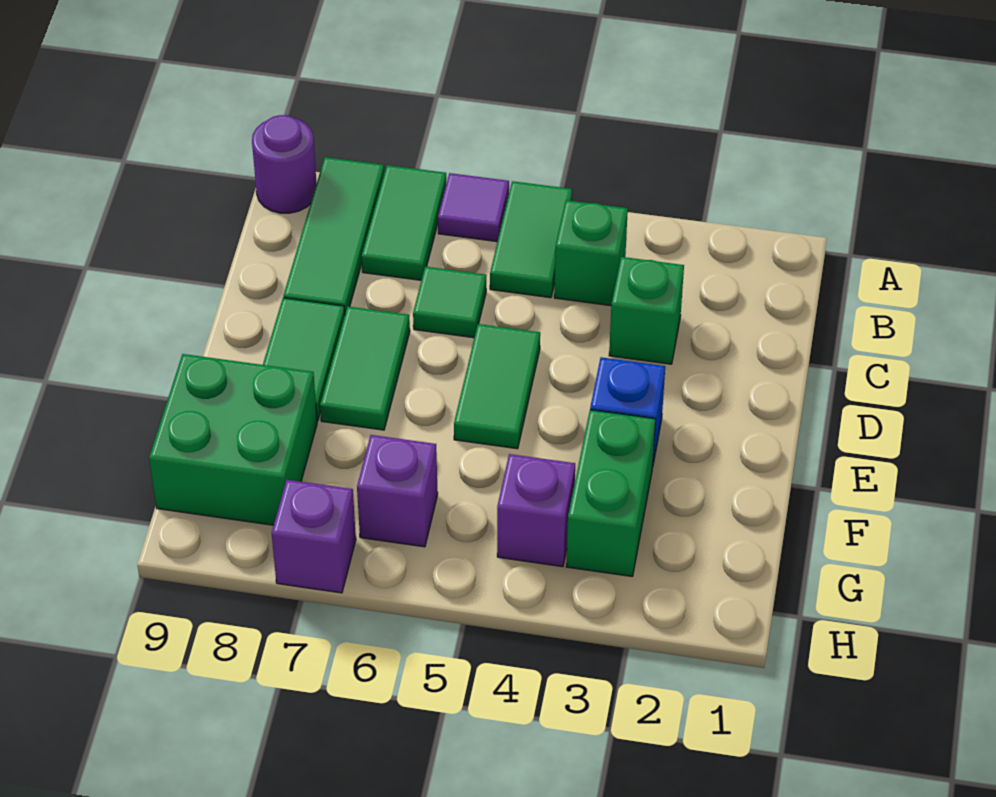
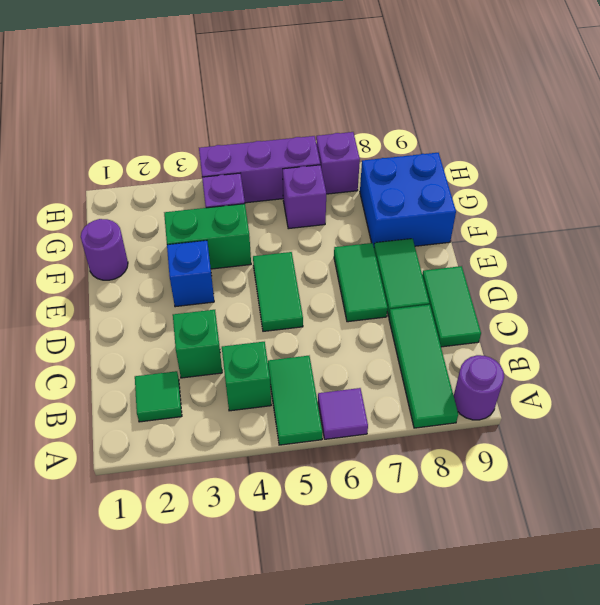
green tile A7:B7 level 1 -> green tile C9:D9 level 1
green tile C6 level 1 -> green tile B2 level 1
none -> purple round brick F1 level 1
green brick F3:G3 level 1 -> green brick F3:F4 level 1
green brick F8:G9 level 1 -> blue brick F8:G9 level 1
none -> purple brick H4:H6 level 1

